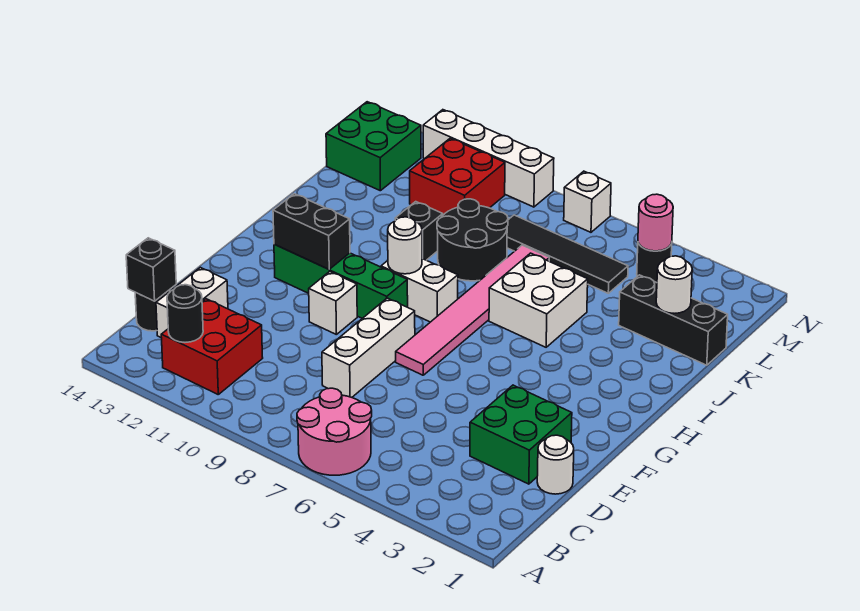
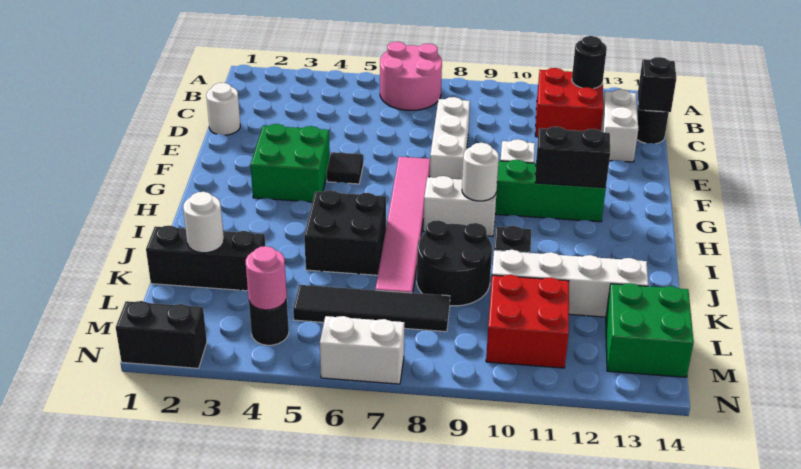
green brick D2:E3 level 1 -> green brick F3:G4 level 1
none -> black tile F5 level 1
white brick I5:J6 level 1 -> black brick I5:J6 level 1
none -> black brick N1:N2 level 1
white brick N7 level 1 -> white brick N6:N7 level 1
white brick N9:N12 level 1 -> white brick K10:K13 level 1

